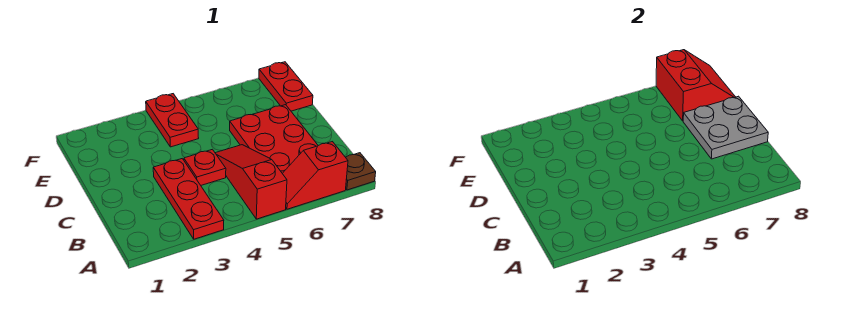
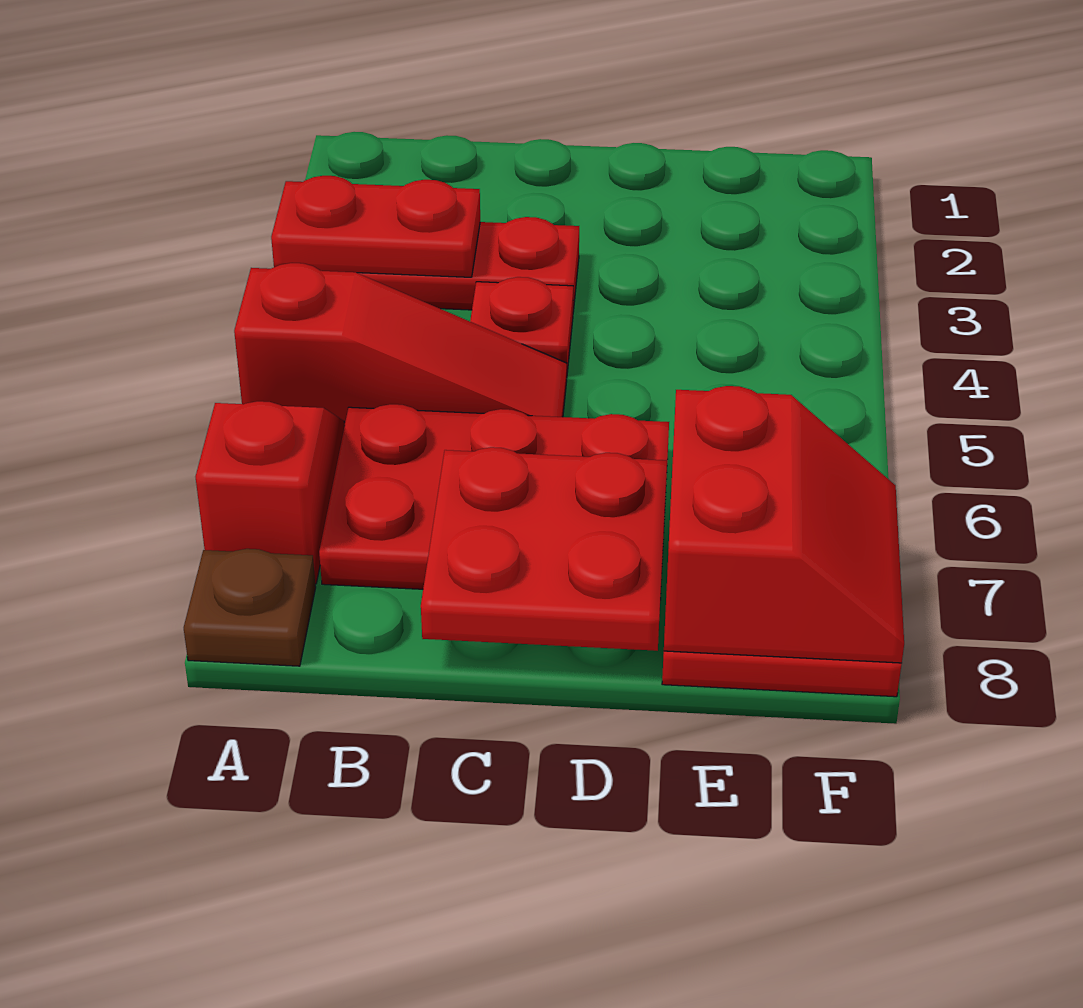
grey plate C7:D8 level 2 -> red plate C7:D8 level 2
red plate E4:F4 level 1 -> red plate A3:B3 level 2
red slope E7:F8 level 2 top 7 -> red slope E7:F8 level 2 top E

